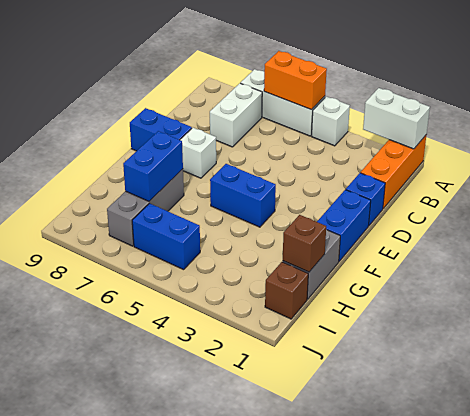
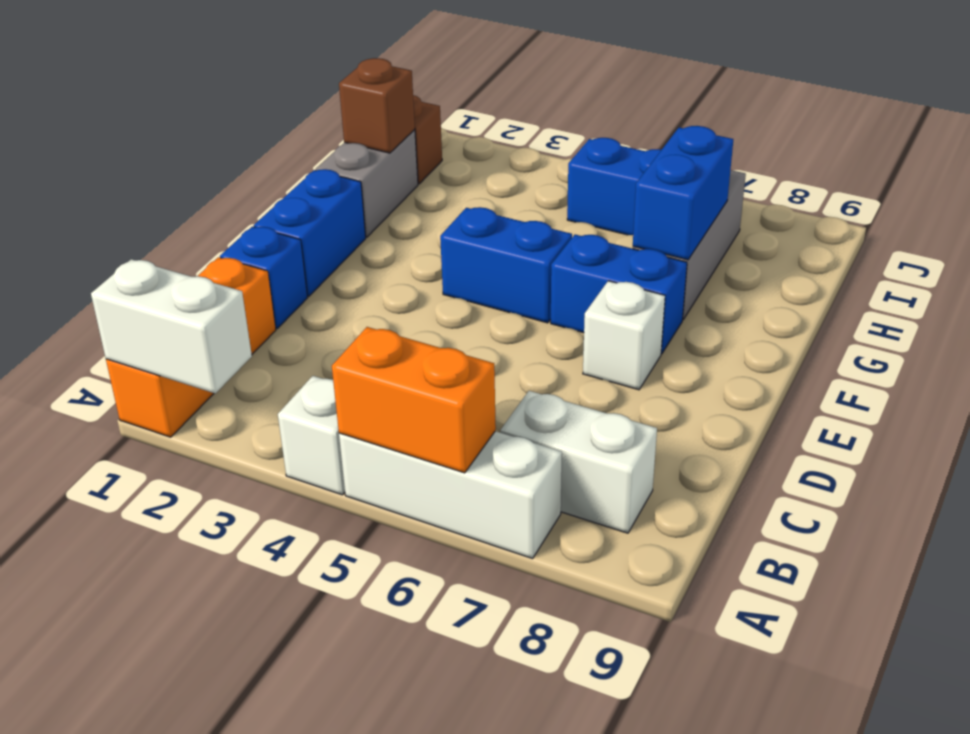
white brick B7:C7 level 1 -> white brick B7:B8 level 1
blue brick E8:E9 level 1 -> blue brick F6:F7 level 1

